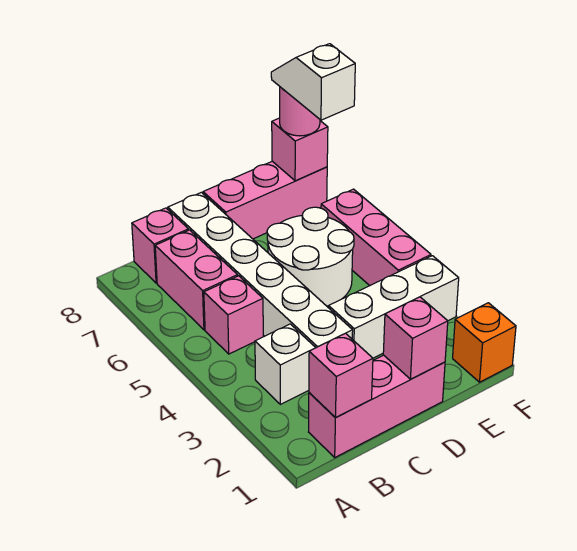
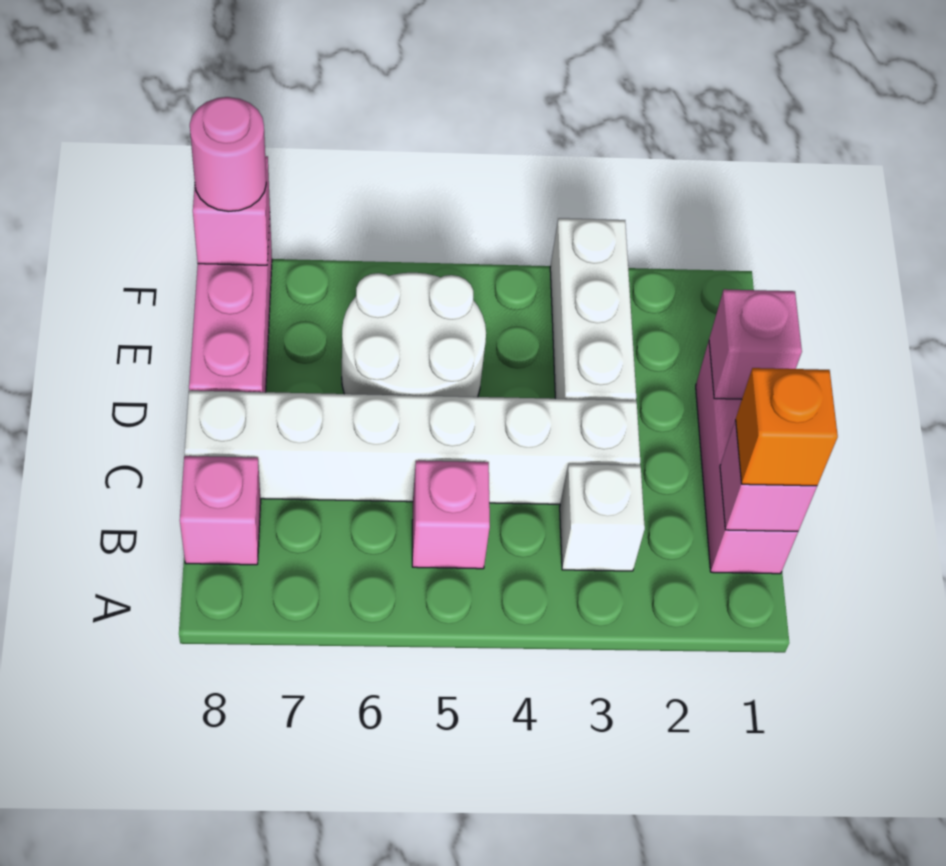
pink brick B6:B7 level 1 -> none
orange brick F1 level 1 -> orange brick B1 level 3
pink brick F4:F6 level 1 -> none
white slope F7:F8 level 4 top 7 -> none

